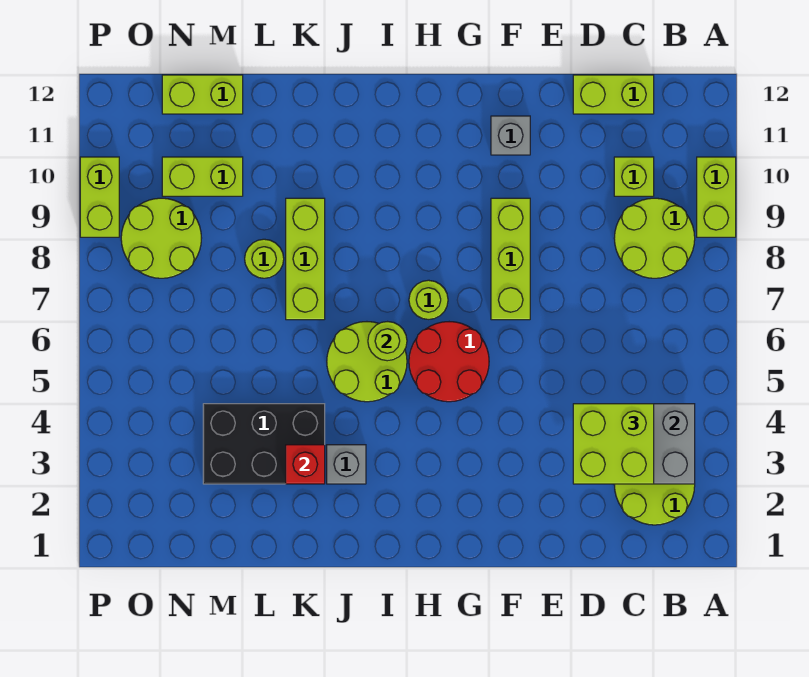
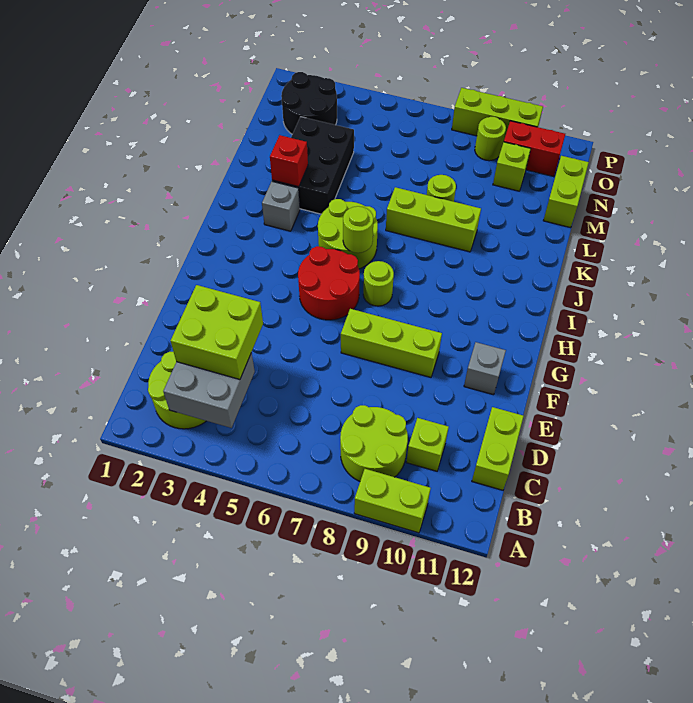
lime brick M10:N10 level 1 -> lime brick N10 level 1
none -> black round brick N2:O3 level 1
lime round brick N8:O9 level 1 -> lime round brick O9 level 1
none -> red brick O10:O11 level 1
lime brick P9:P10 level 1 -> lime brick P8:P10 level 1

